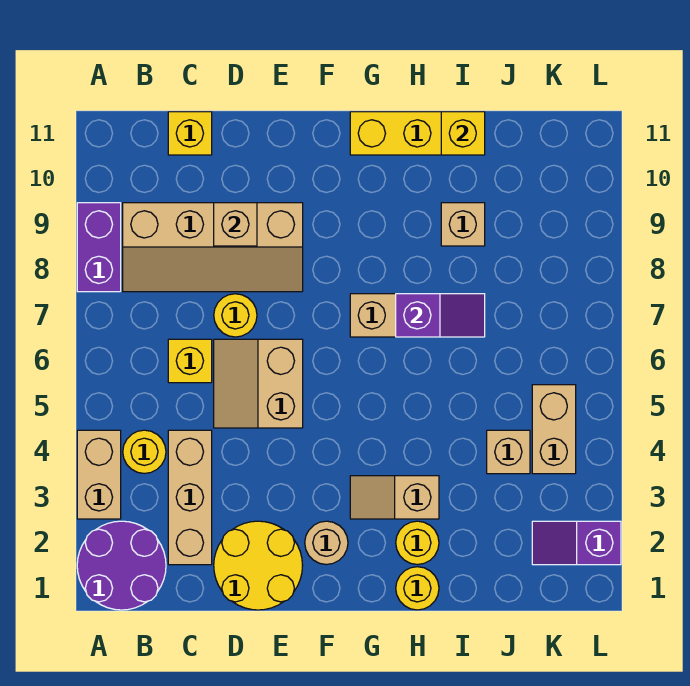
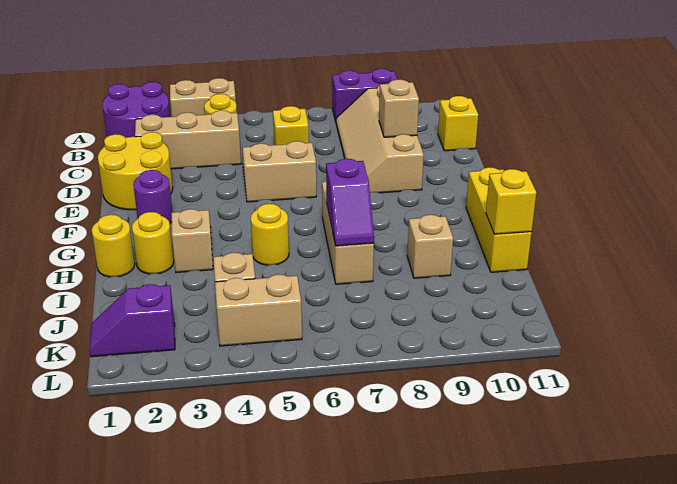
yellow round brick D7 level 1 -> yellow round brick H5 level 1
tan round brick F2 level 1 -> purple round brick F2 level 1
purple slope K2:L2 level 1 top L -> purple slope K1:K2 level 1 top 2

